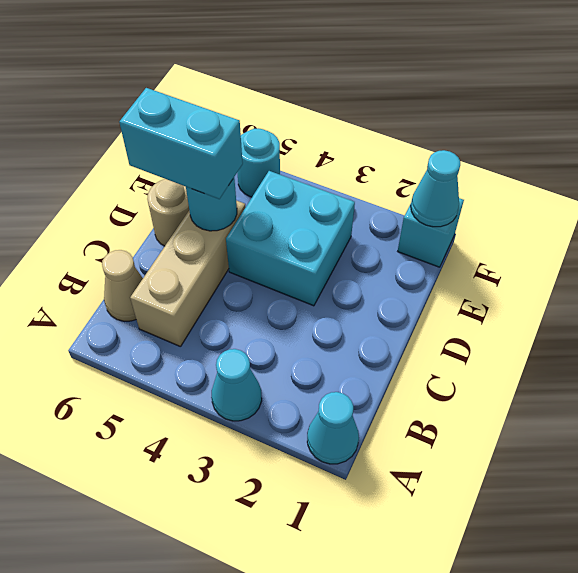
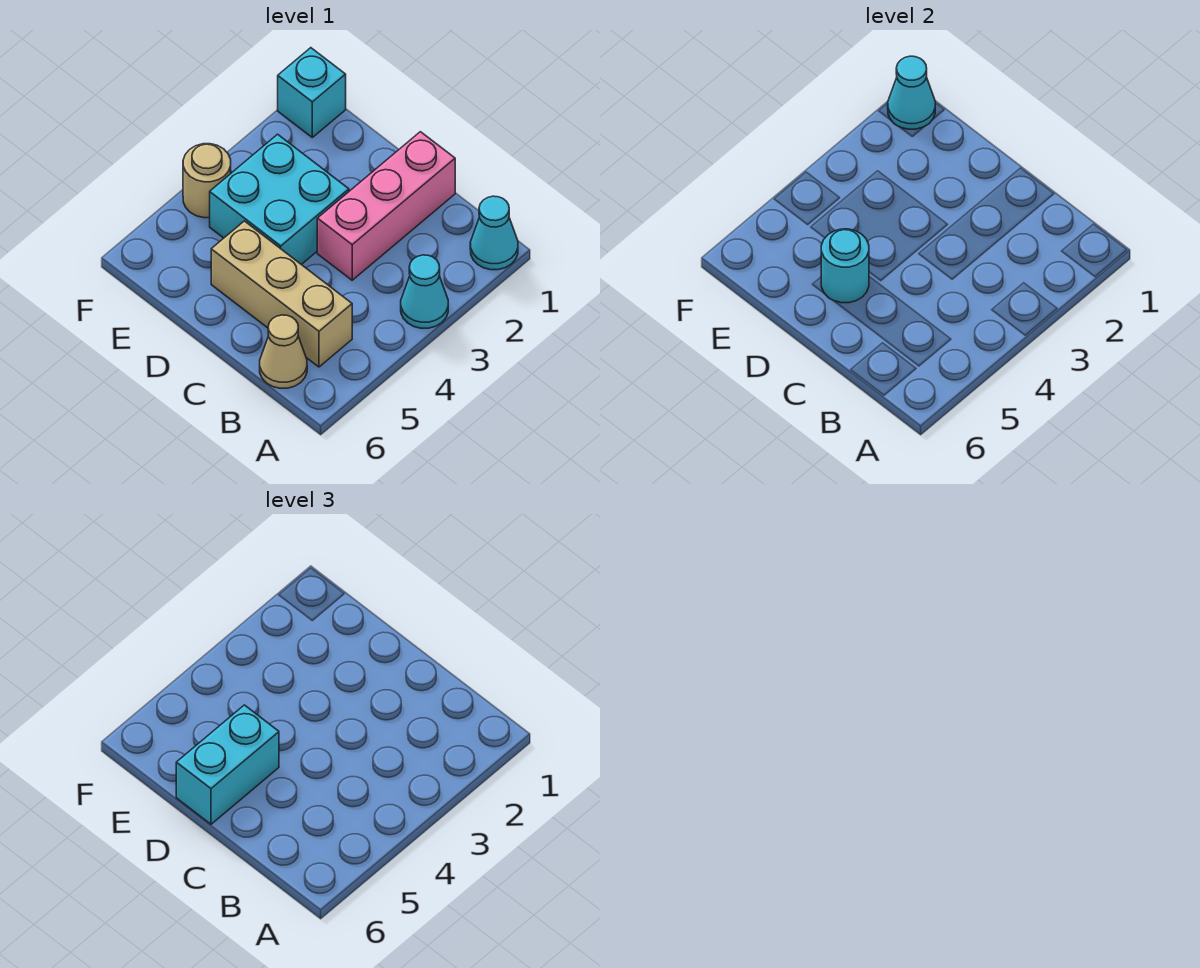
none -> pink brick C1:C3 level 1
tan round brick D6 level 1 -> tan round brick F4 level 1
cyan round brick F5 level 1 -> none

